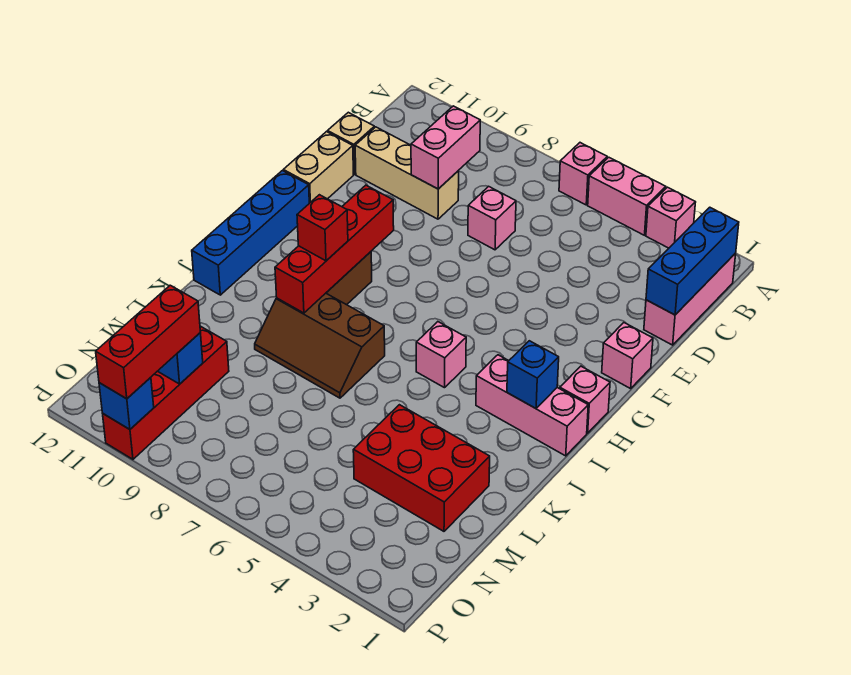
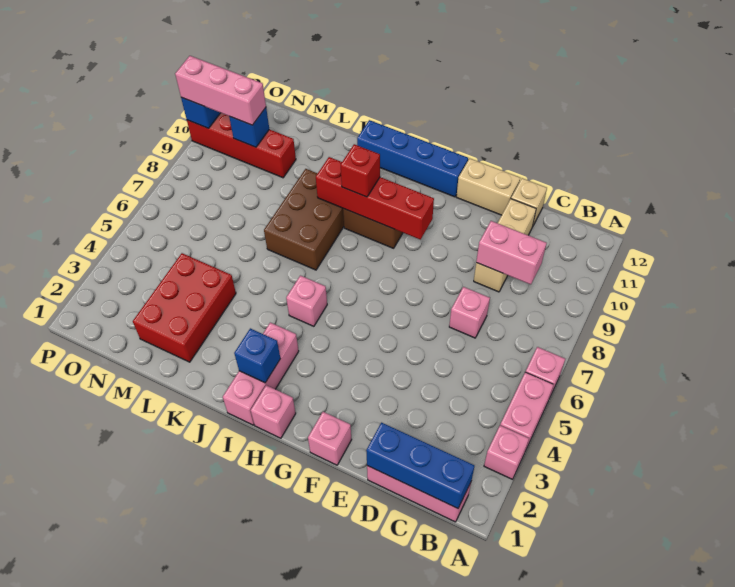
brown slope J7:K9 level 1 top J -> brown brick J7:K9 level 1
red brick N10:P10 level 3 -> pink brick N10:P10 level 3

